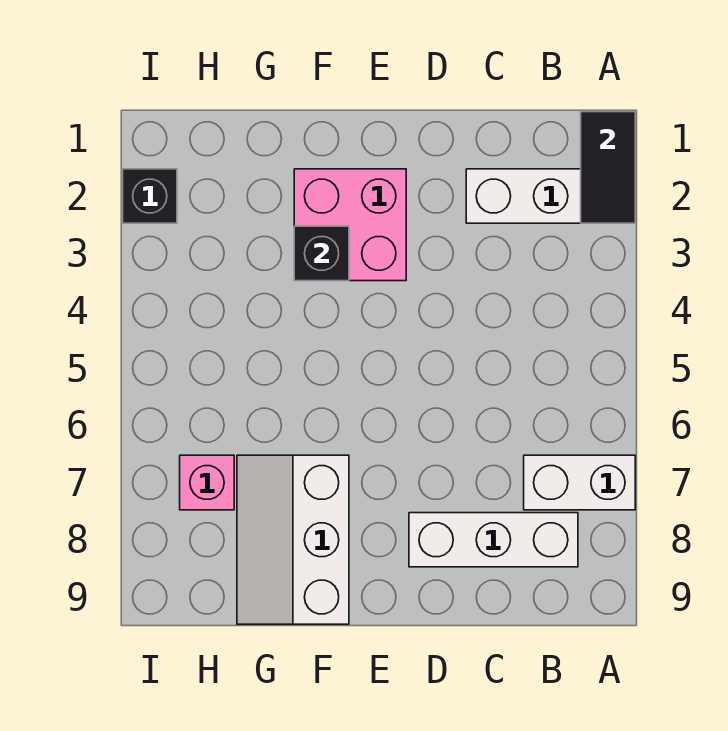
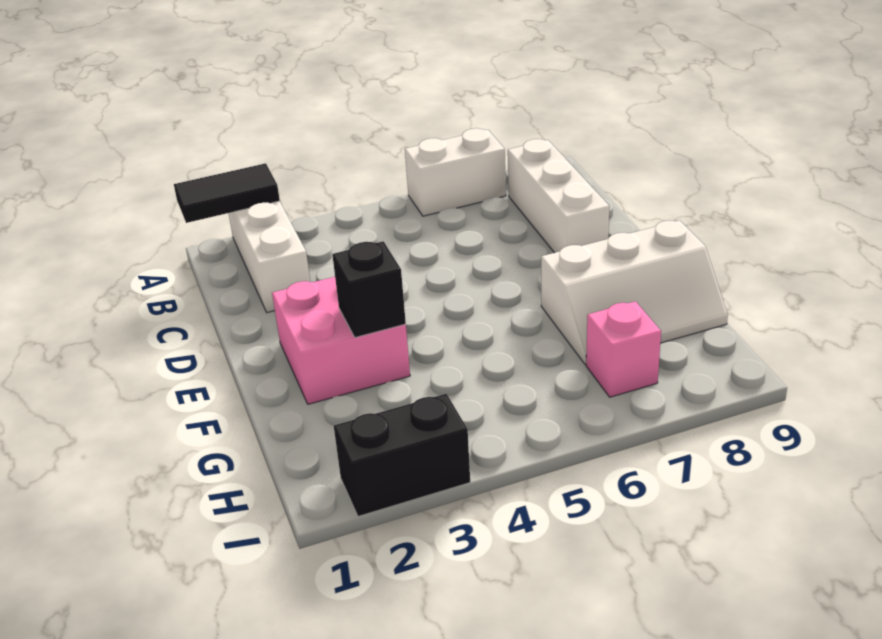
white brick A7:B7 level 1 -> white brick A6:A7 level 1
black brick I2 level 1 -> black brick I2:I3 level 1

